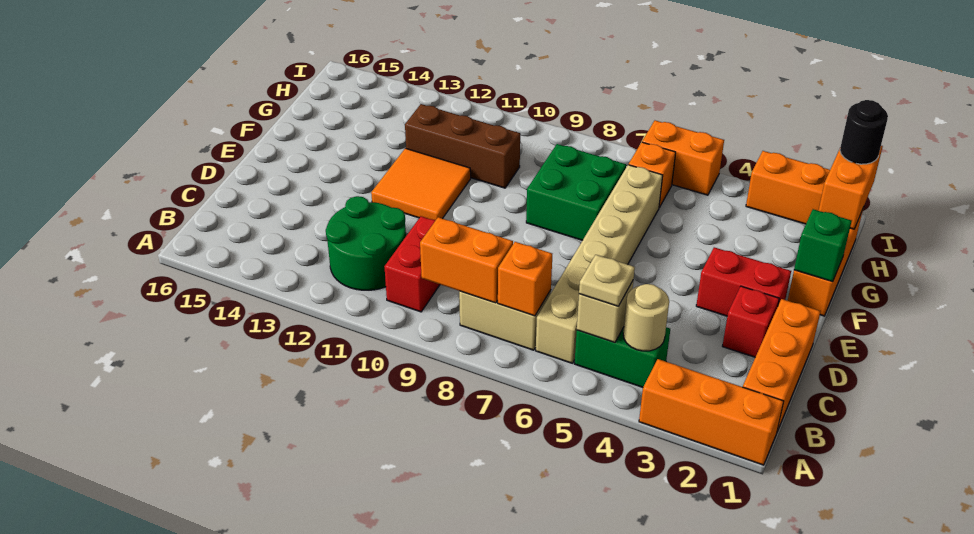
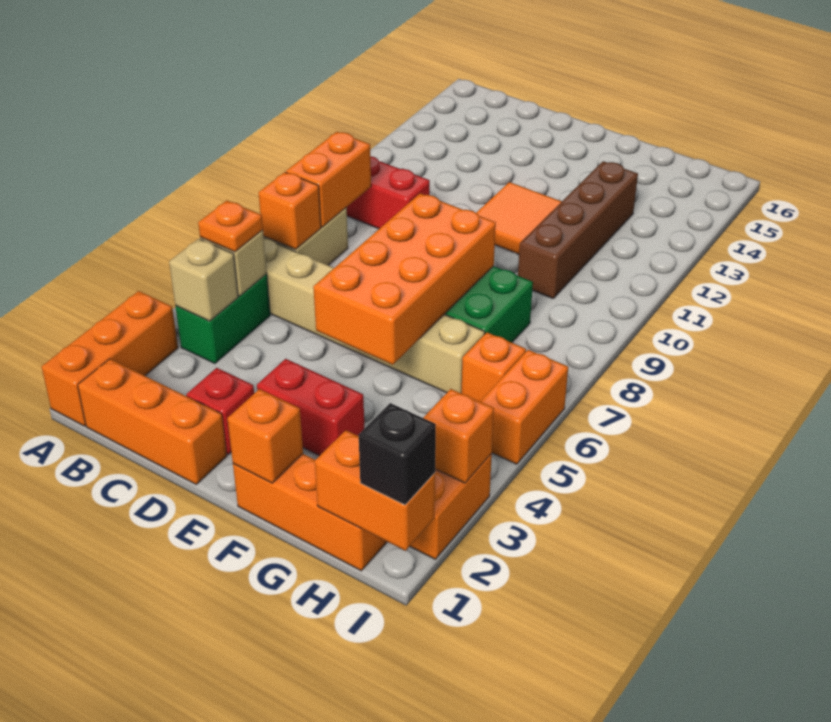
tan round brick B4 level 2 -> tan brick B4 level 2
tan plate B5 level 3 -> orange plate B5 level 3
green round brick B11:C12 level 1 -> none
red brick E2:E3 level 1 -> red brick E3:F3 level 1
none -> orange brick E5:F8 level 2
green brick F1 level 2 -> orange brick F1 level 2
brown brick G10:G12 level 1 -> brown brick G10:G13 level 1
black round brick I1 level 3 -> black brick I1 level 3
none -> orange brick I3 level 2

